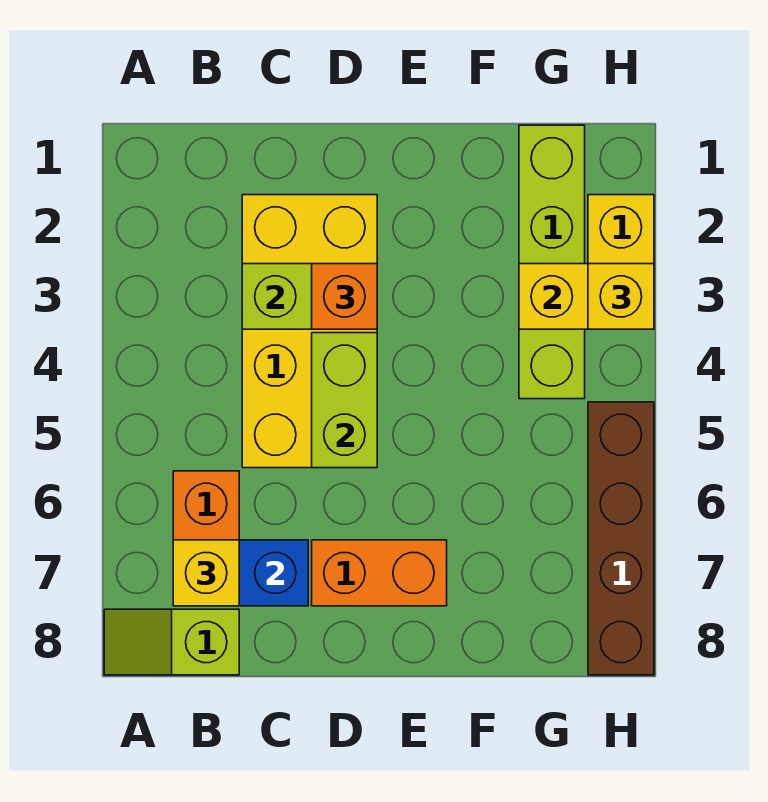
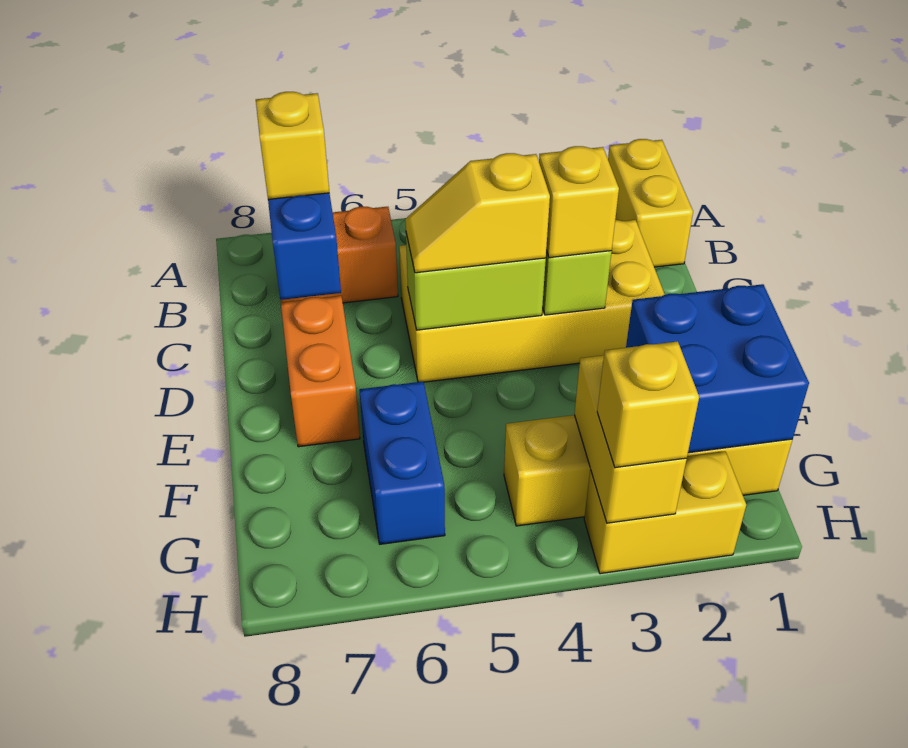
none -> yellow brick A1:B1 level 1
lime slope A8:B8 level 1 top B -> none
orange brick D3 level 3 -> yellow brick D3 level 3
none -> yellow slope D4:D5 level 3 top 4
none -> blue brick F1:G2 level 2
none -> blue brick F6:G6 level 1
lime brick G1:G4 level 1 -> yellow brick G1:G4 level 1
brown brick H5:H8 level 1 -> none

